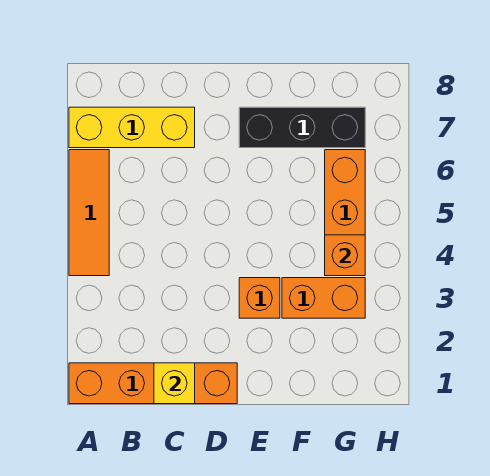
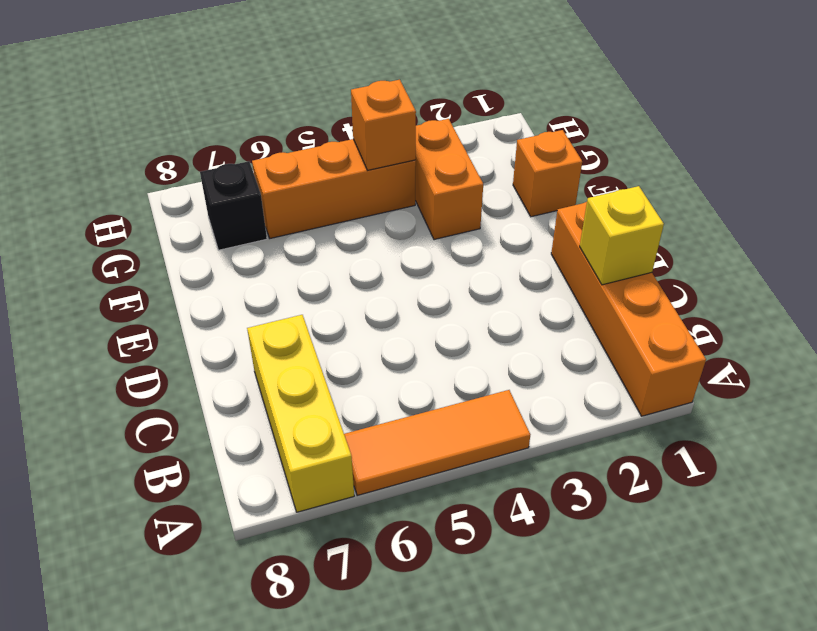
orange brick E3 level 1 -> orange brick F1 level 1
black brick E7:G7 level 1 -> black brick G7 level 1

